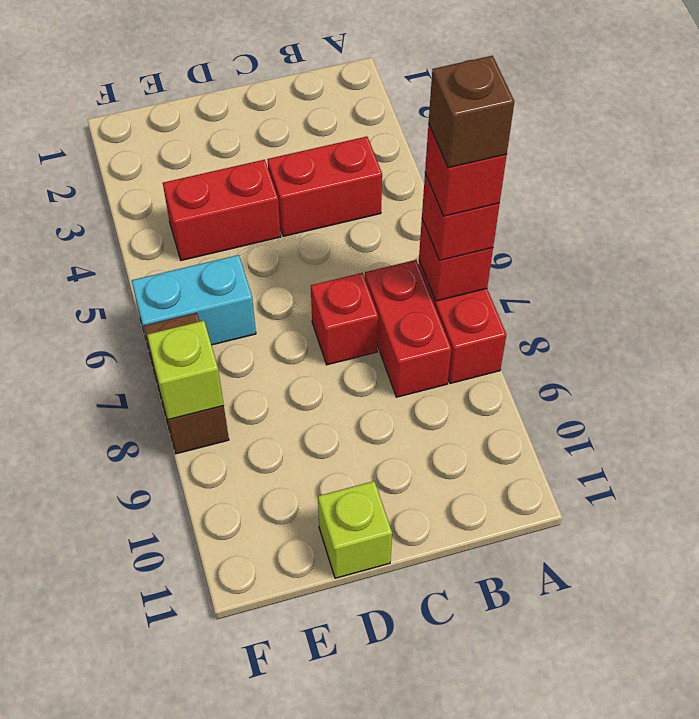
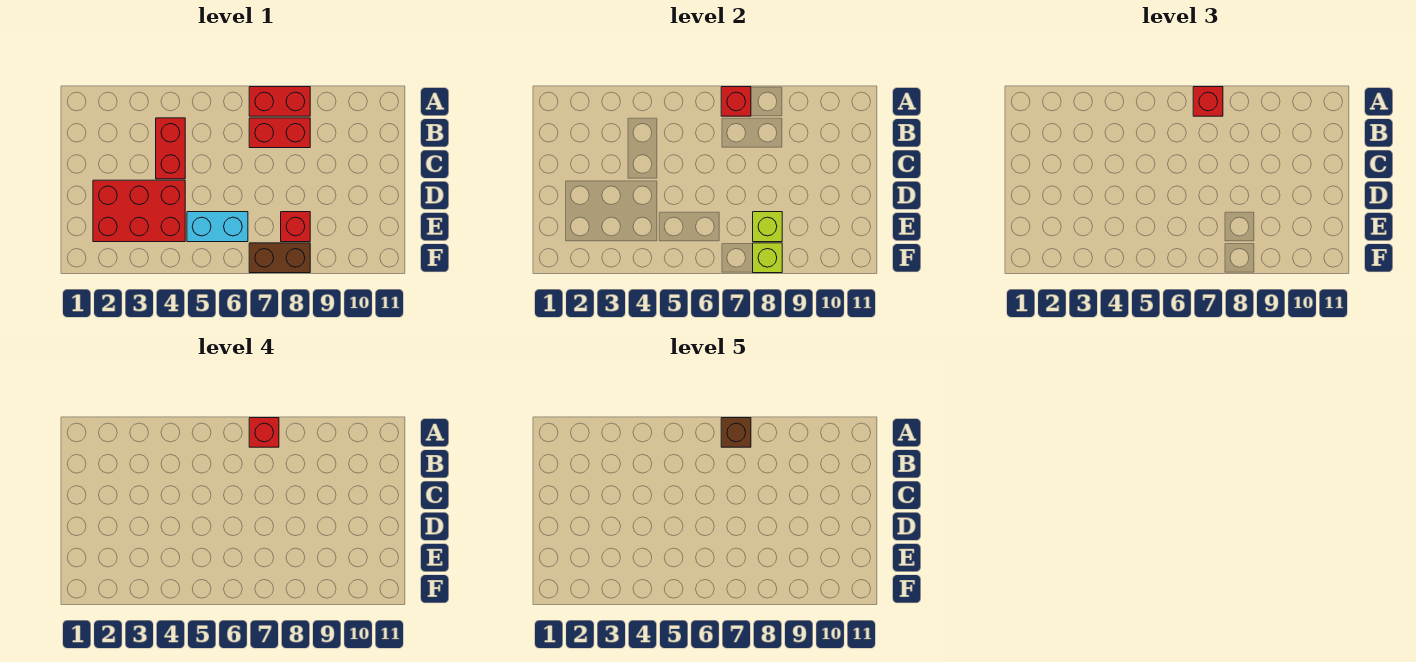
red brick C7 level 1 -> red brick E8 level 1
red brick D4:E4 level 1 -> red brick D2:E4 level 1
lime brick D11 level 1 -> lime brick E8 level 2
cyan brick E6:F6 level 1 -> cyan brick E5:E6 level 1

